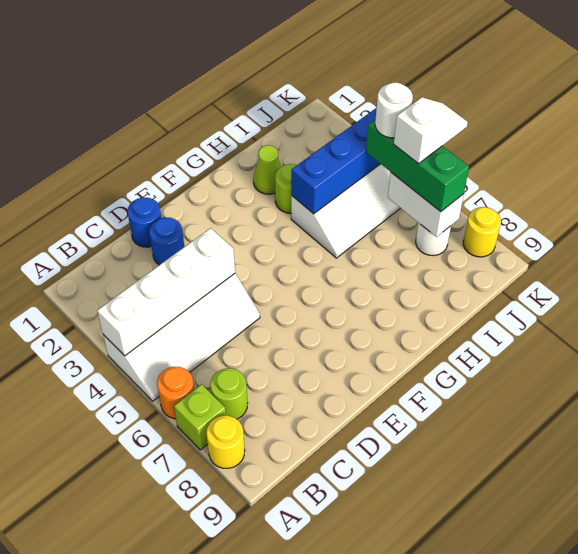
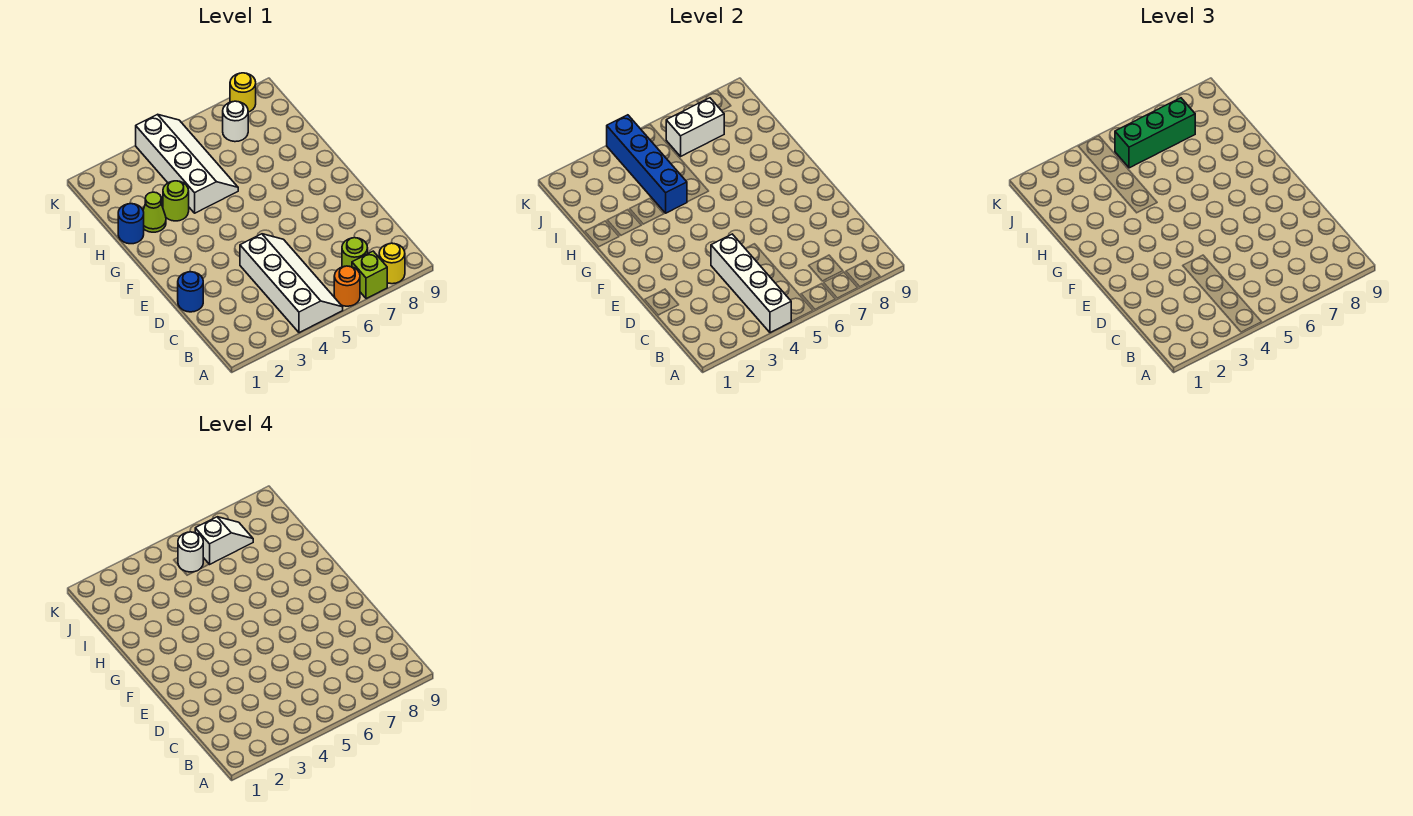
blue round brick D2 level 1 -> blue round brick H1 level 1
white slope J6:K6 level 4 top J -> white slope J6:J7 level 4 top 6

